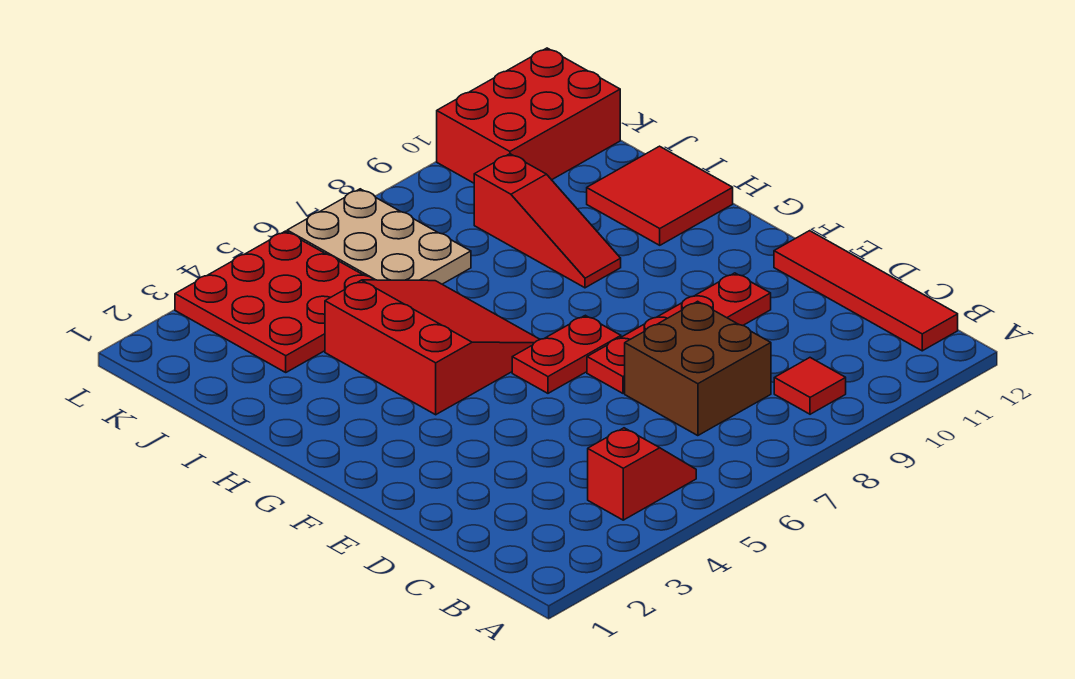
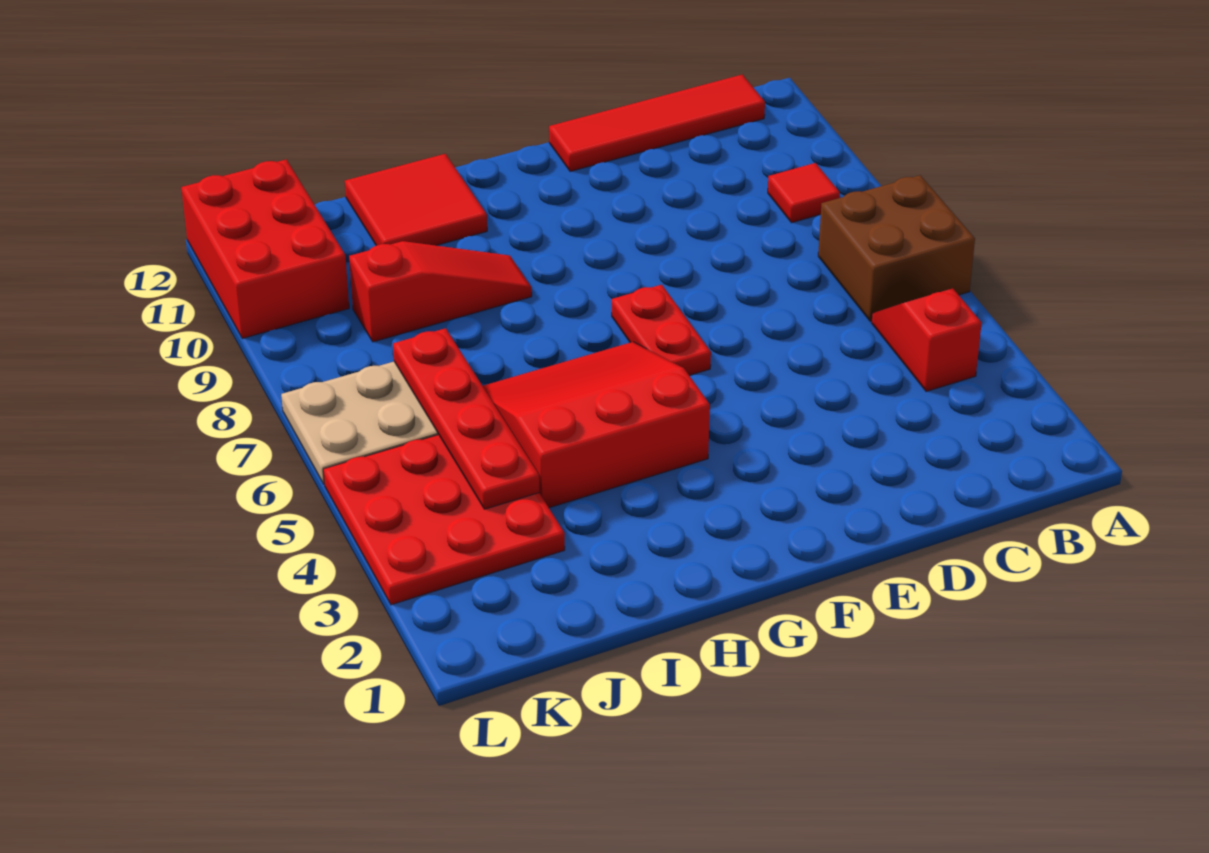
brown brick C7:D8 level 1 -> brown brick A6:B7 level 1
red plate E7:E10 level 1 -> red plate J4:J7 level 2

